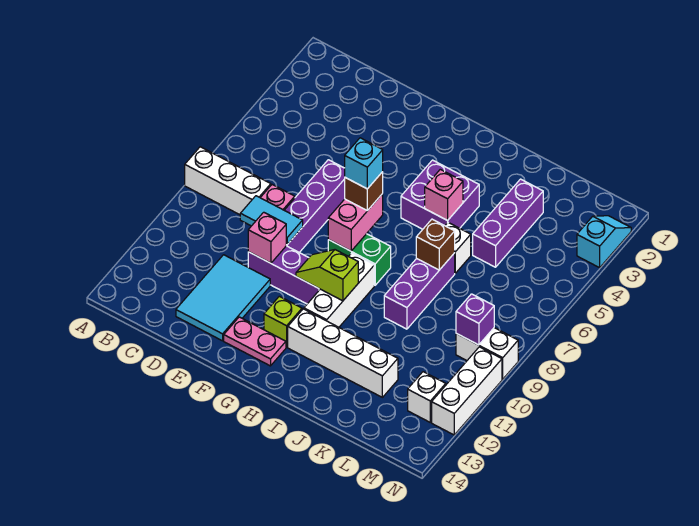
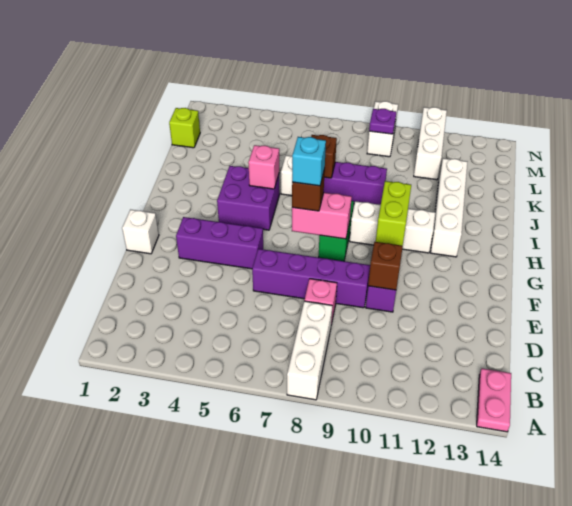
cyan tile D9:E9 level 2 -> none
cyan tile D11:E13 level 1 -> none
pink brick E10 level 2 -> brown brick E10 level 2
pink plate F13:G13 level 1 -> pink plate A14:B14 level 1
lime slope G10:H10 level 2 top H -> lime brick G10:H10 level 2
lime brick G12 level 1 -> lime brick L1 level 1
purple brick K3:K5 level 1 -> purple brick F3:F5 level 1
purple brick M9 level 2 -> purple plate M9 level 2
white brick M12 level 1 -> white brick F1 level 1
cyan slope N2:N3 level 1 top 3 -> none
white brick N10:N12 level 1 -> white brick L11:N11 level 1

